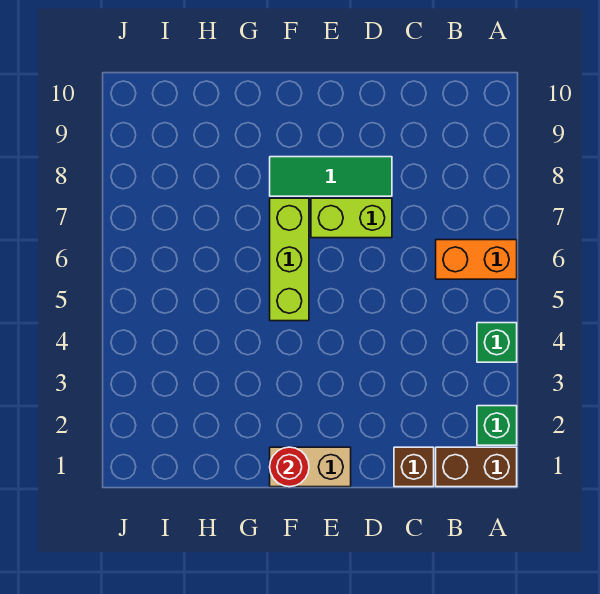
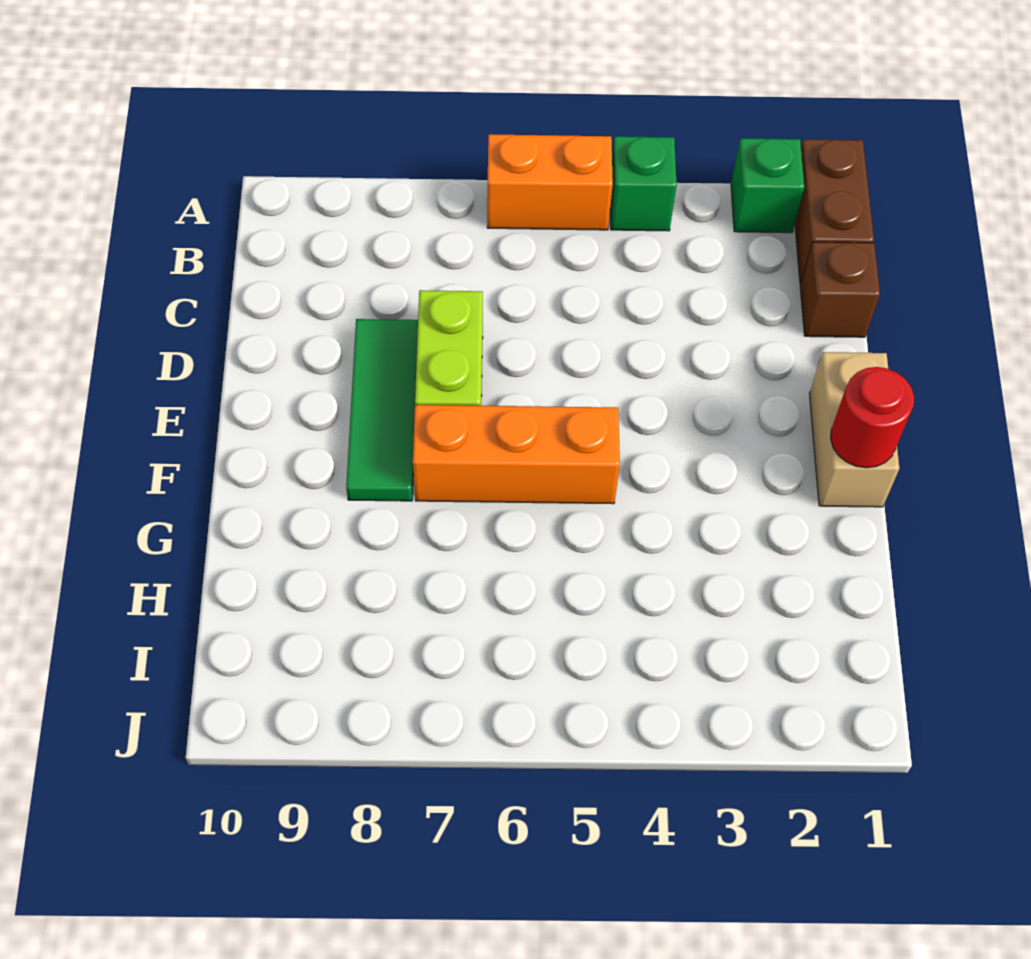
orange brick A6:B6 level 1 -> orange brick A5:A6 level 1
lime brick F5:F7 level 1 -> orange brick F5:F7 level 1

